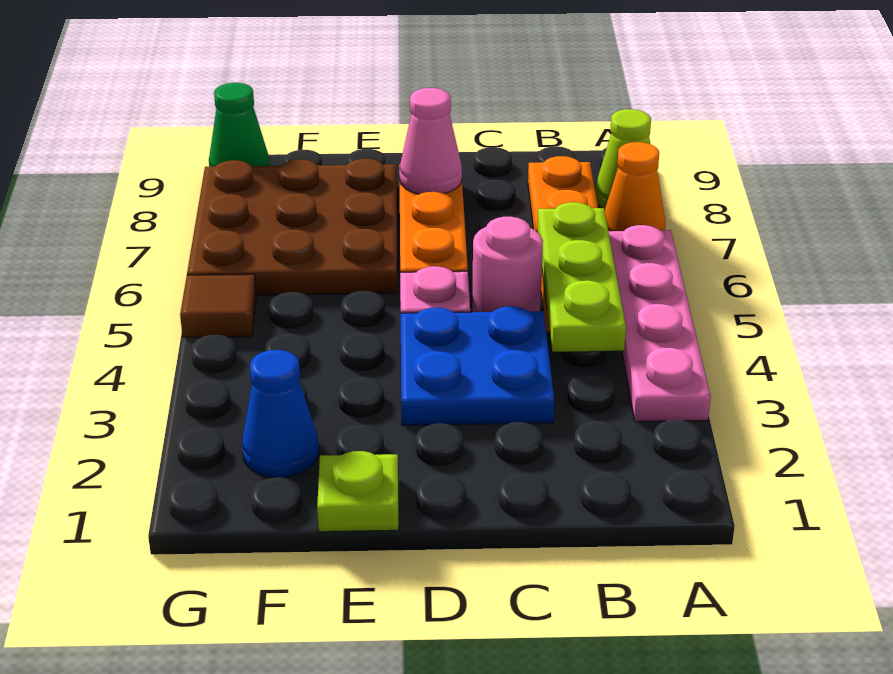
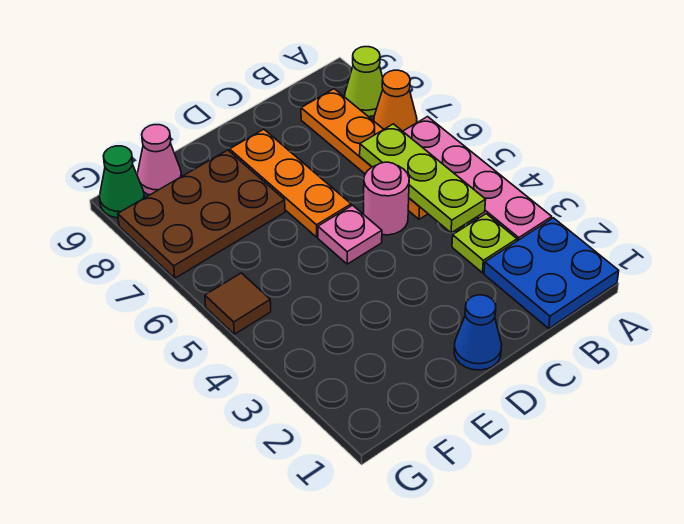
blue plate C3:D4 level 1 -> blue plate A1:B2 level 1
pink cone D8 level 2 -> pink cone F9 level 1
lime plate E1 level 1 -> lime plate B3 level 1
brown plate E6:G8 level 1 -> brown plate E7:G8 level 1
blue cone F2 level 1 -> blue cone D1 level 1

